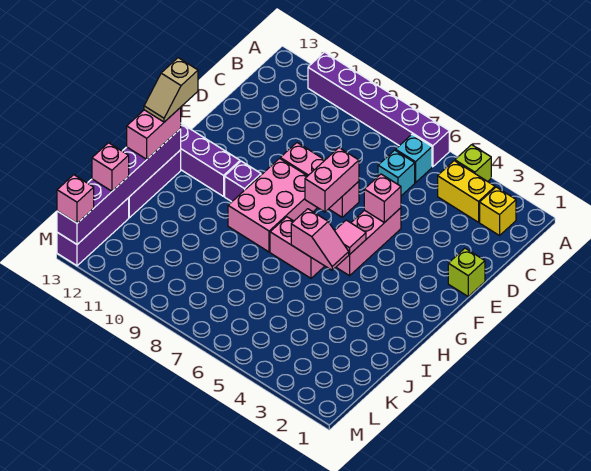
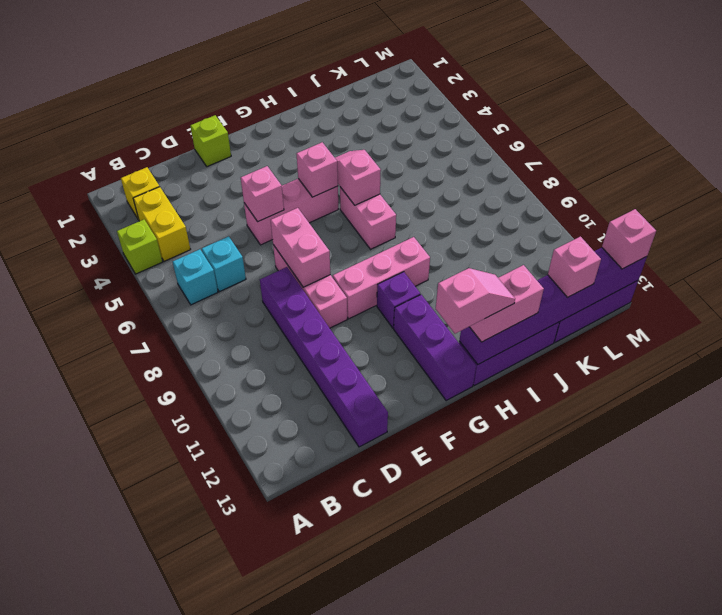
purple brick A6:A11 level 1 -> purple brick D8:D13 level 1
pink brick E7:F7 level 2 -> pink brick E7:E8 level 2
pink brick F8:H9 level 1 -> pink brick F9:H9 level 1
pink tile G5 level 2 -> pink brick G5 level 2
tan slope G13:H13 level 4 top G -> pink slope G13:H13 level 4 top G

